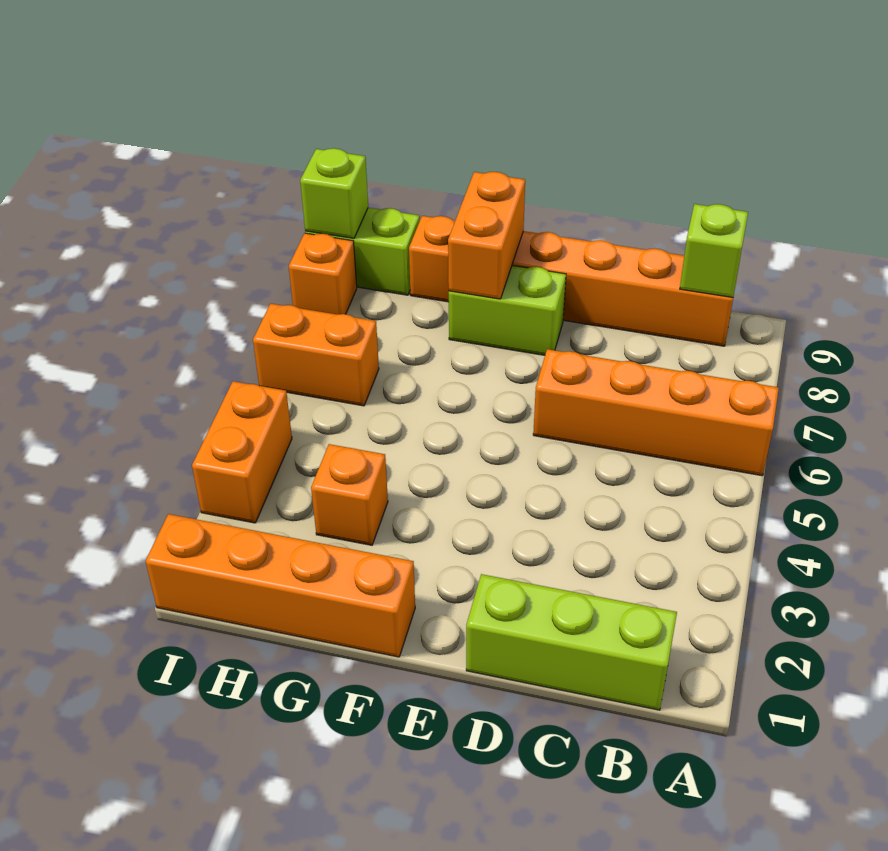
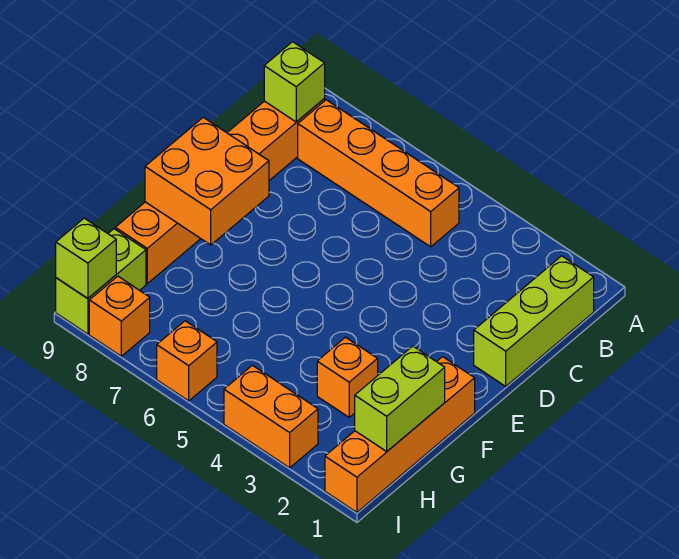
orange brick A6:D6 level 1 -> orange brick B5:B8 level 1
lime brick E8:F8 level 1 -> lime brick G1:H1 level 2
orange brick F8:F9 level 2 -> orange brick E8:F9 level 2
orange brick H6:I6 level 1 -> orange brick I6 level 1

